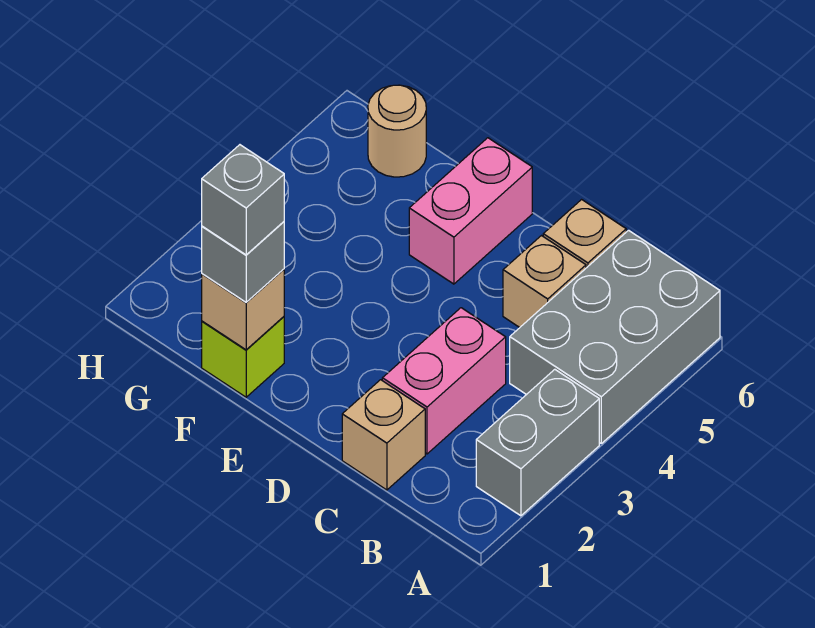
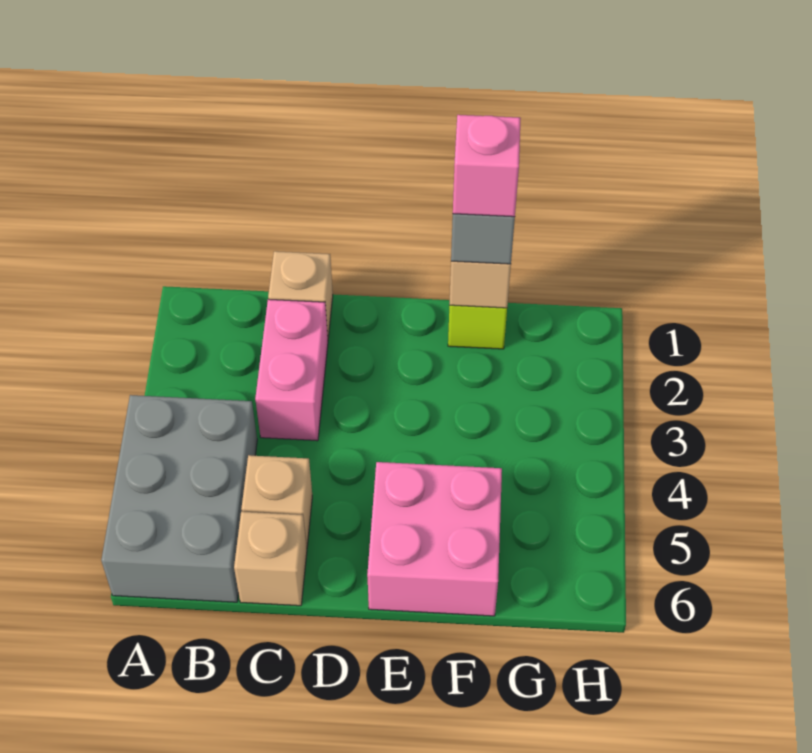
grey brick A2:A3 level 1 -> none
pink brick E5:E6 level 1 -> pink brick E5:F6 level 1
grey brick F1 level 4 -> pink brick F1 level 4
tan round brick G6 level 1 -> none

